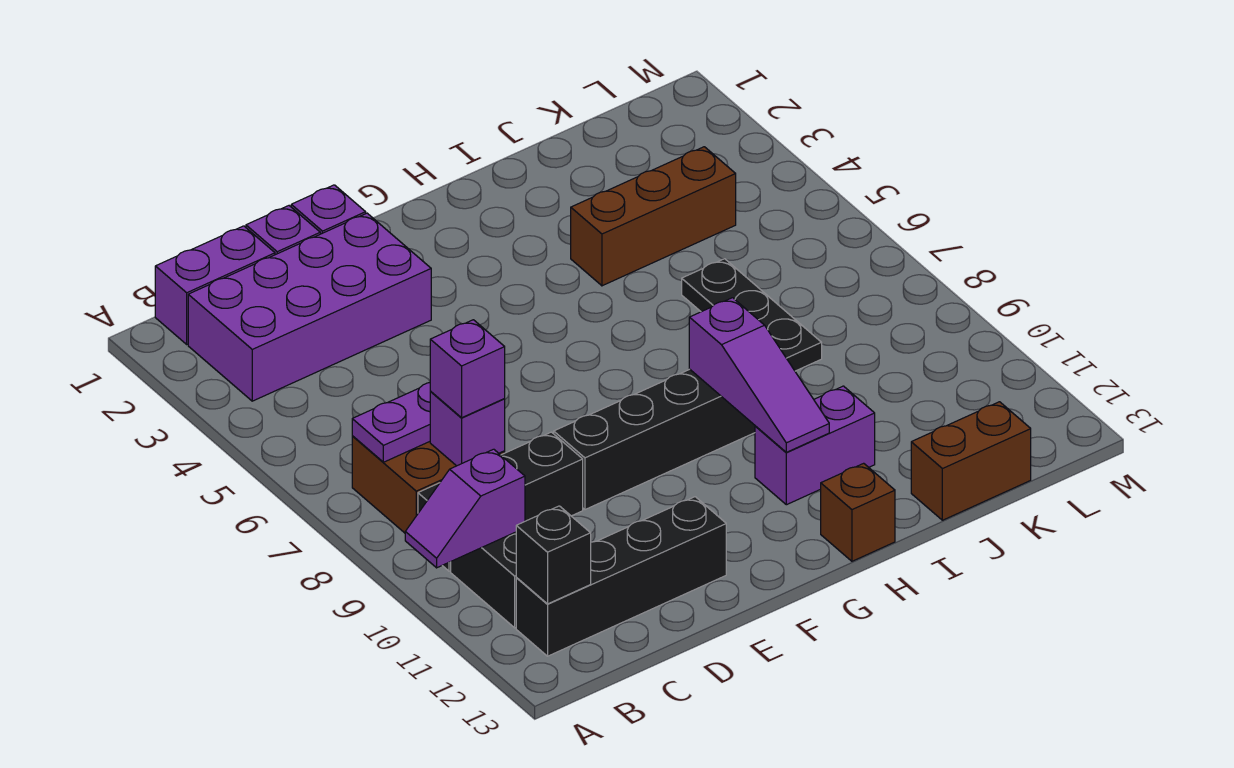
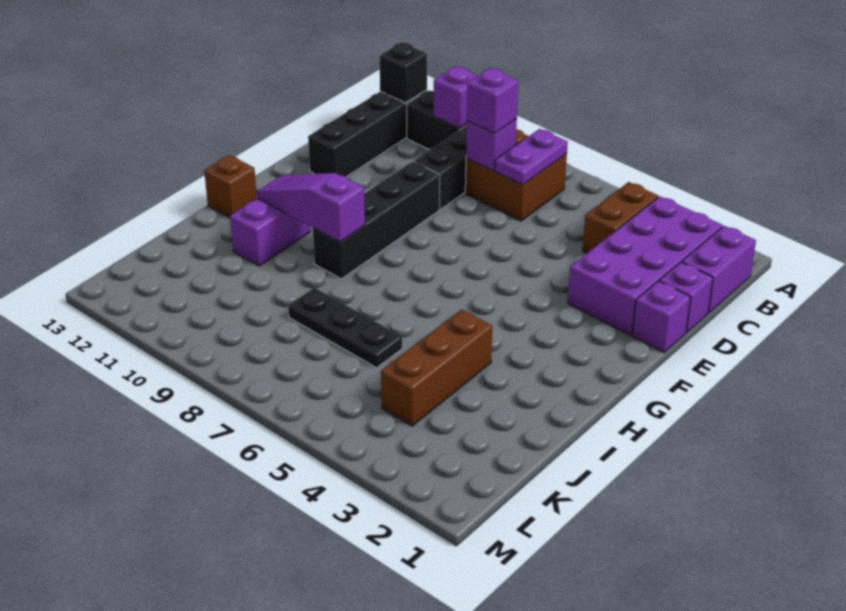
brown brick J13:K13 level 1 -> brown brick B4:C4 level 1

